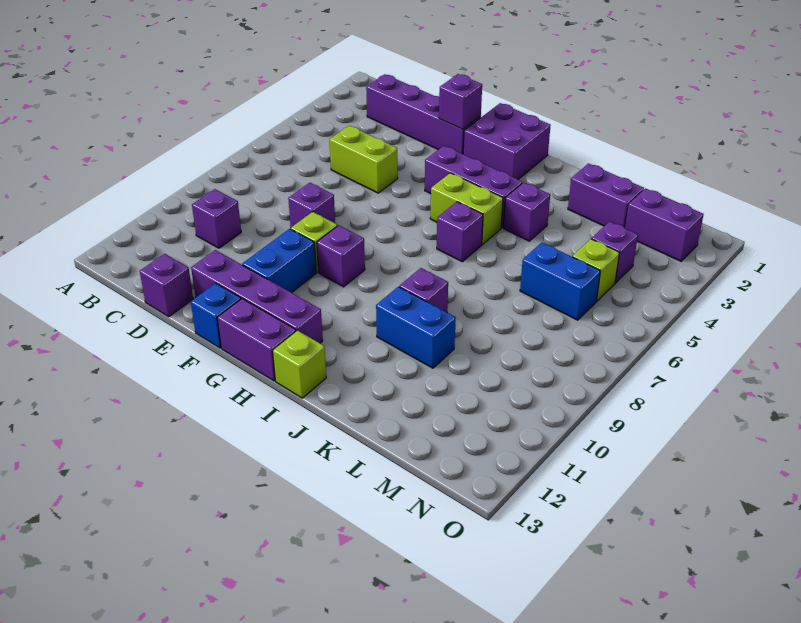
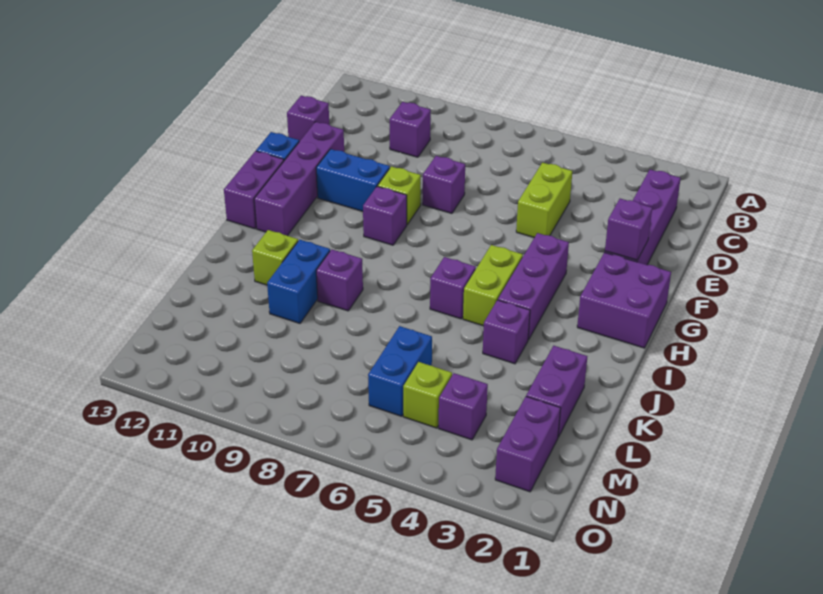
lime brick I13 level 1 -> lime brick J11 level 1

